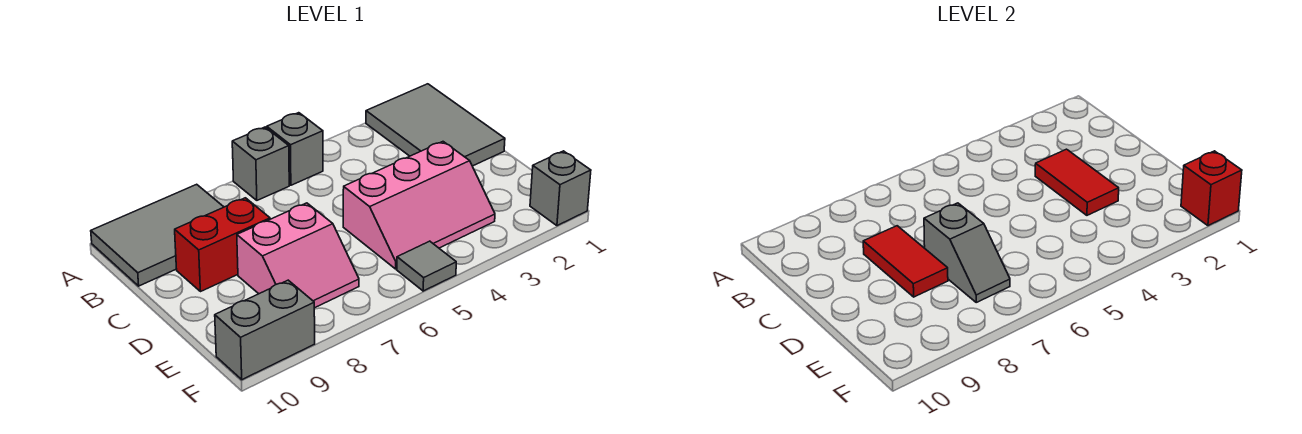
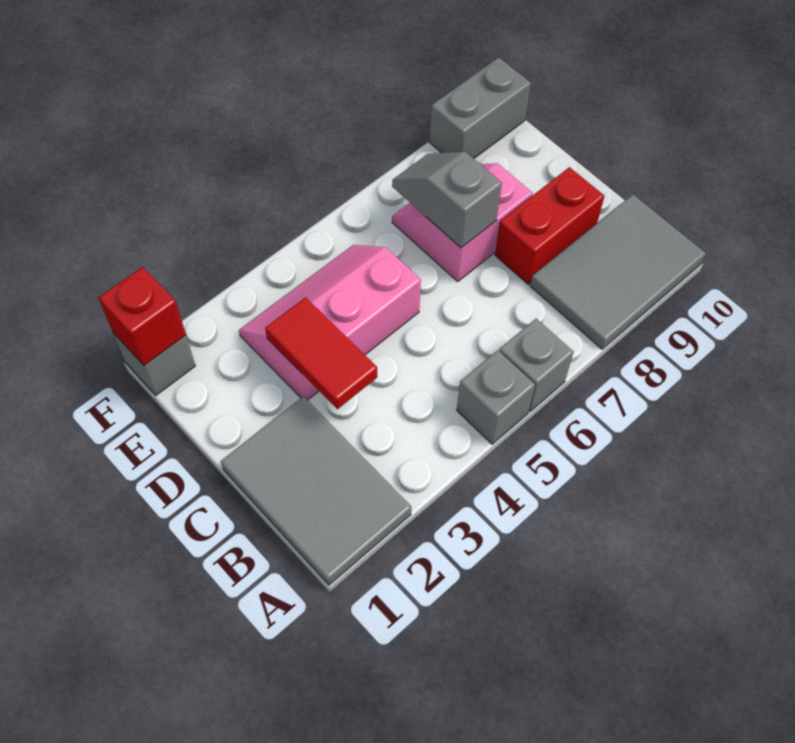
red tile C8:D8 level 2 -> none
grey tile F5 level 1 -> none

